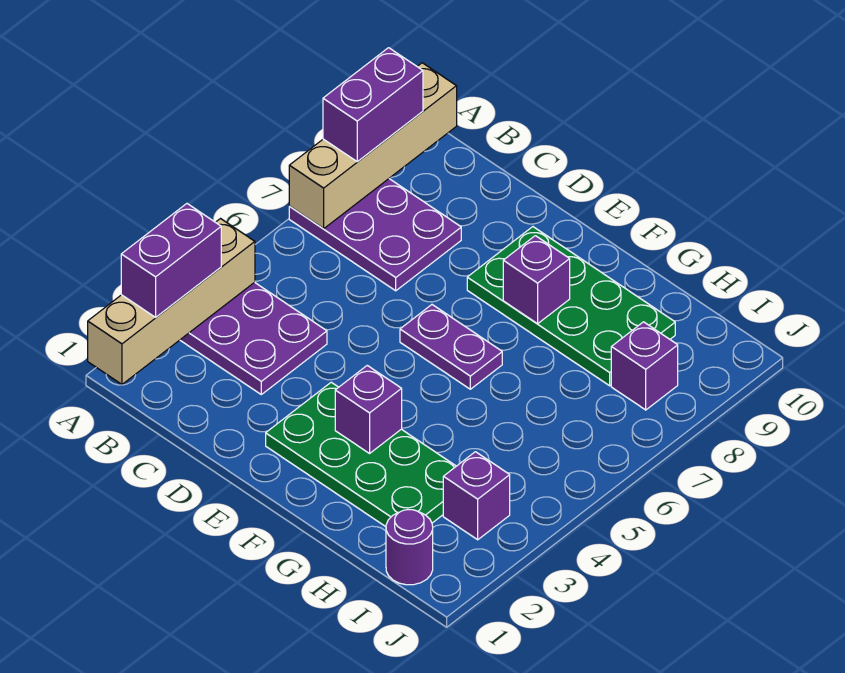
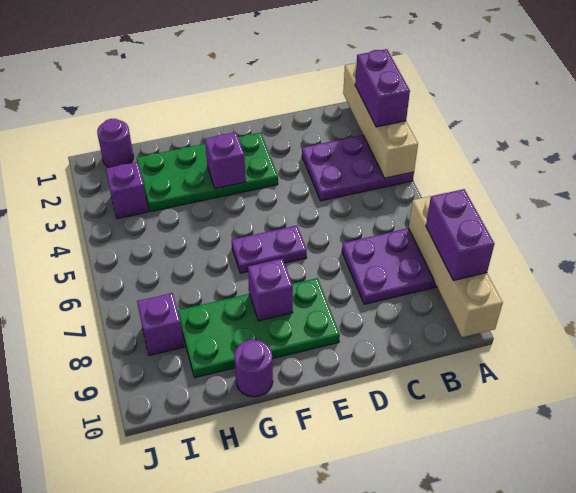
none -> purple round brick G10 level 1

